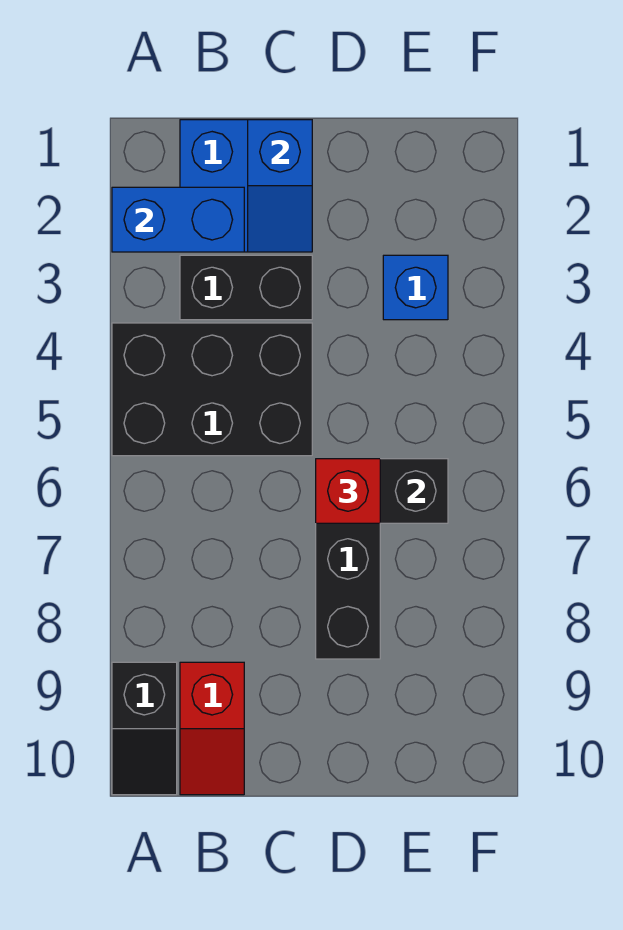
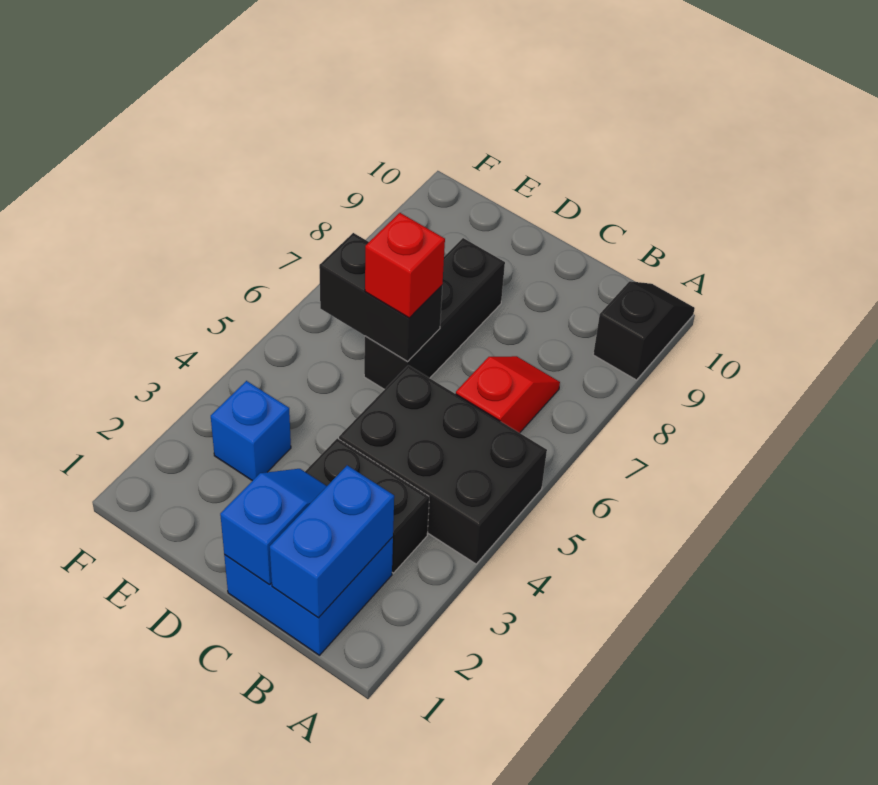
blue brick A2:B2 level 2 -> blue brick B1:B2 level 2
red slope B9:B10 level 1 top 9 -> red slope B6:B7 level 1 top 6

